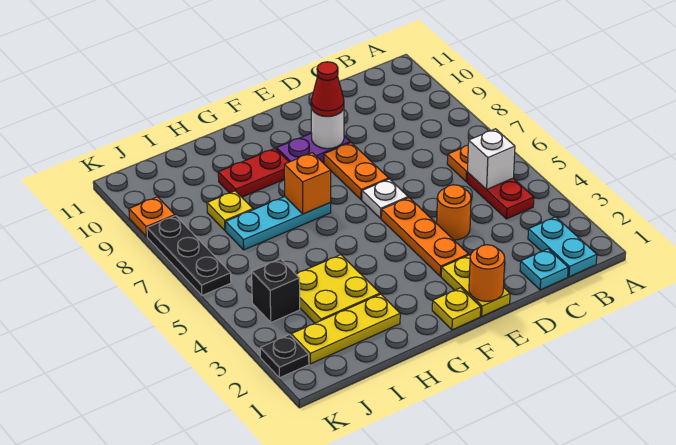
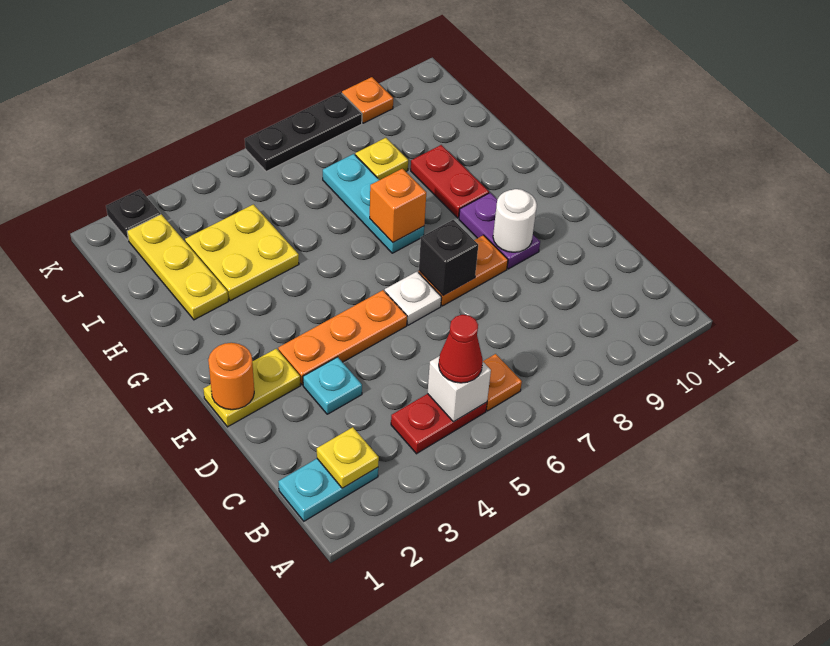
cyan plate C1 level 1 -> cyan plate D3 level 1
orange round brick D4 level 1 -> none
red cone E9 level 3 -> red cone B5 level 3
yellow plate F1 level 1 -> yellow plate B2 level 2
black brick J4 level 1 -> black brick E7 level 2

